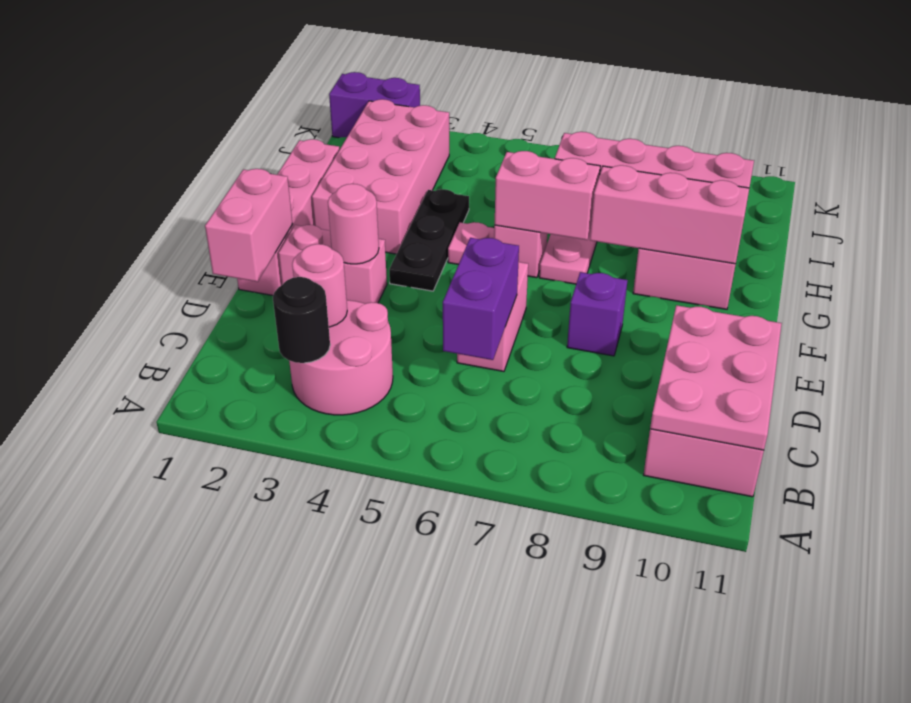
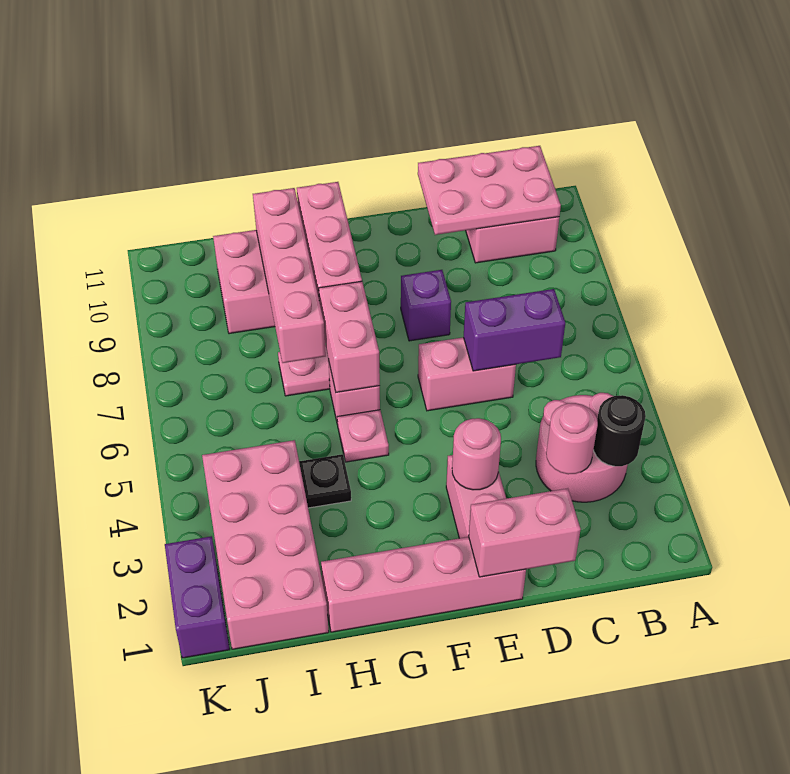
black plate F4:H4 level 1 -> black plate H4 level 1
pink brick G2:J3 level 1 -> pink brick I1:J4 level 1

